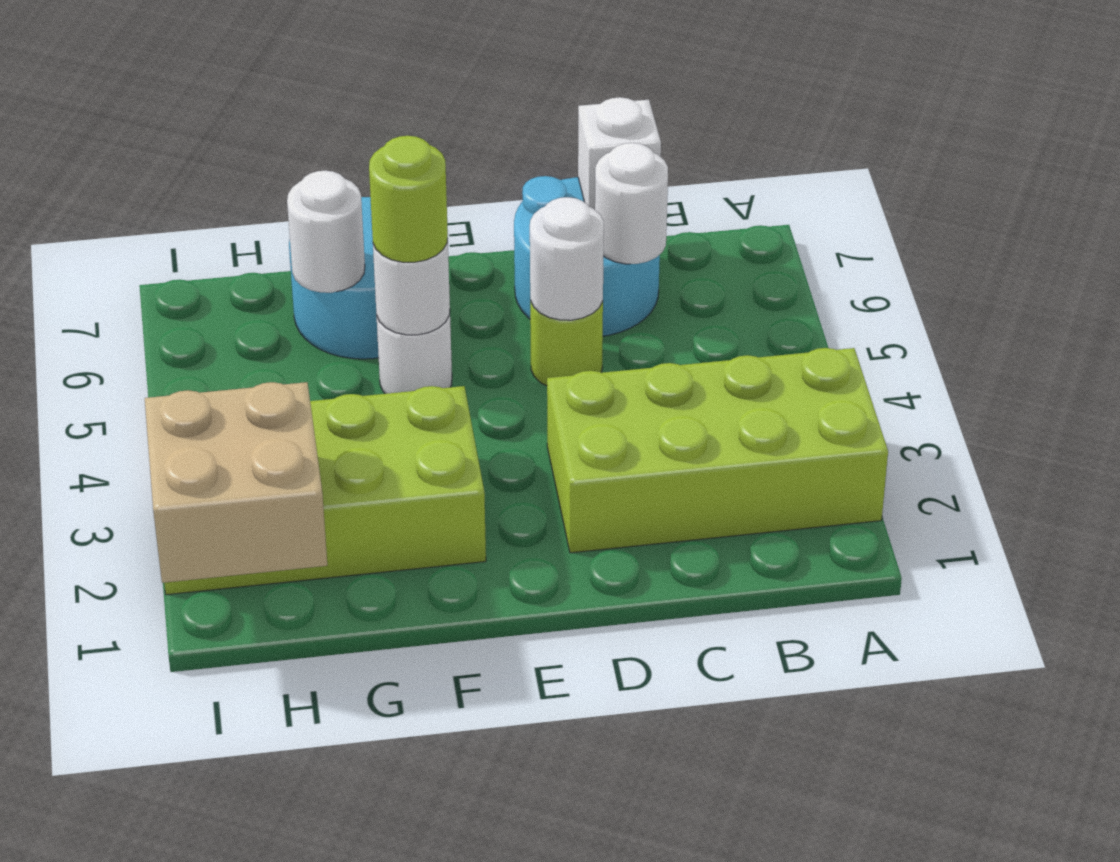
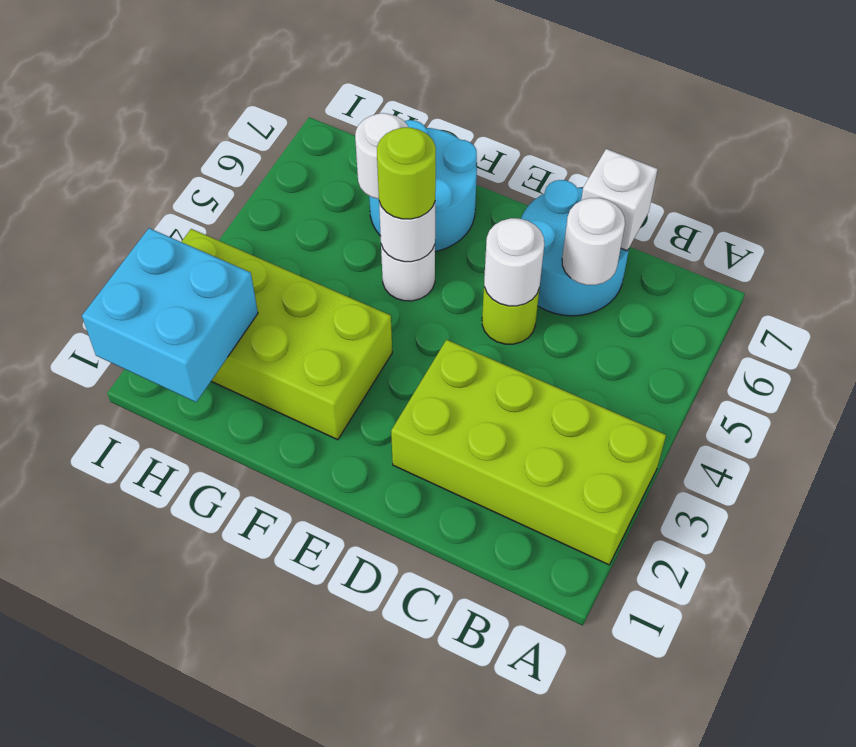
tan brick H1:I2 level 2 -> cyan brick H1:I2 level 2

